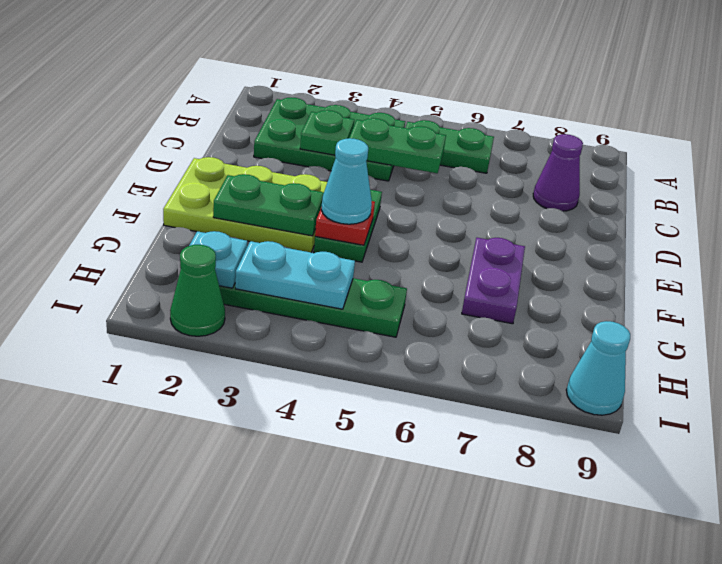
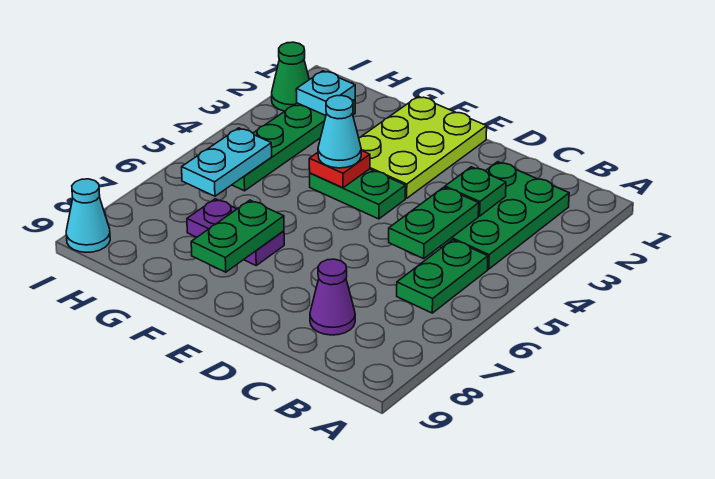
green plate F2:F3 level 2 -> green plate F7:F8 level 2
cyan plate H3:H4 level 2 -> cyan plate H5:H6 level 2

